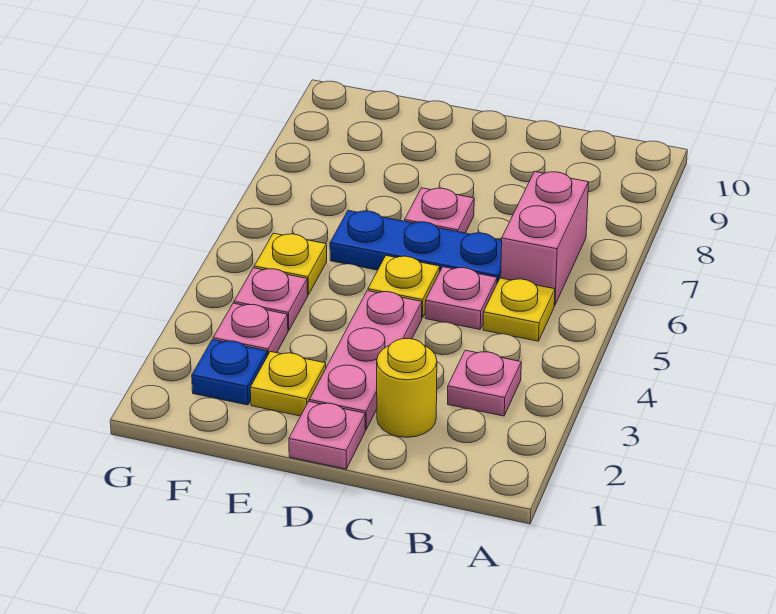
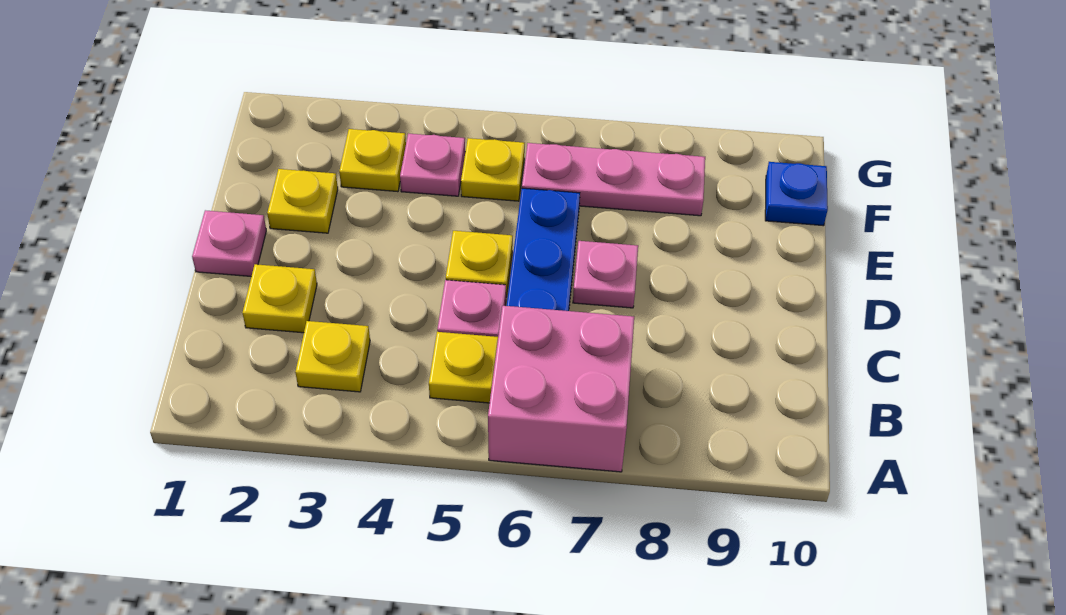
pink plate B3 level 1 -> yellow plate B3 level 1
pink brick B6:B7 level 1 -> pink brick A6:B7 level 1
yellow round brick C2 level 1 -> yellow plate C2 level 1
pink plate D2:D4 level 1 -> pink plate F6:F8 level 1
blue plate F2 level 1 -> blue plate F10 level 1
pink plate F3 level 1 -> yellow plate F3 level 1

